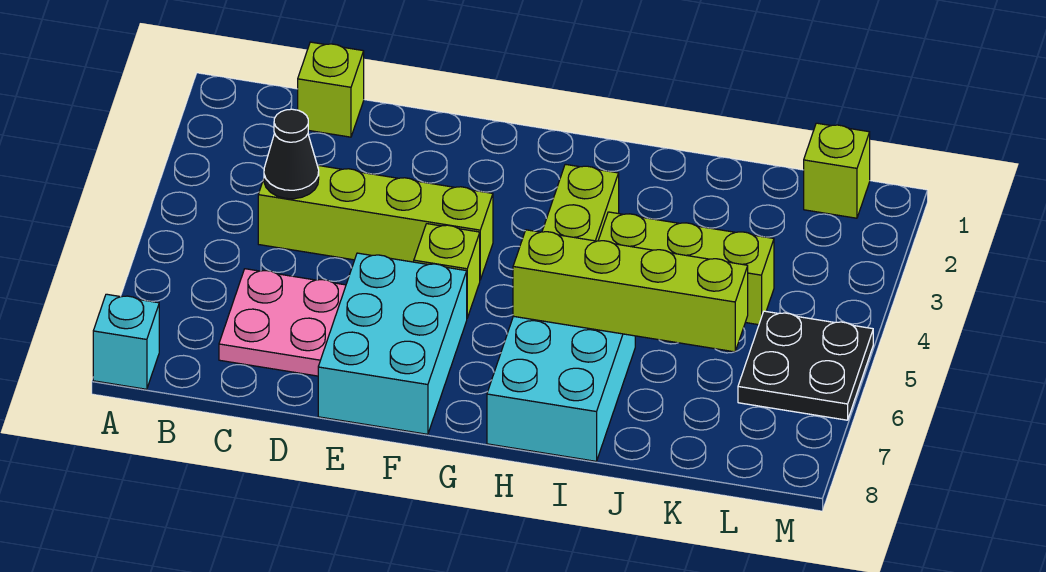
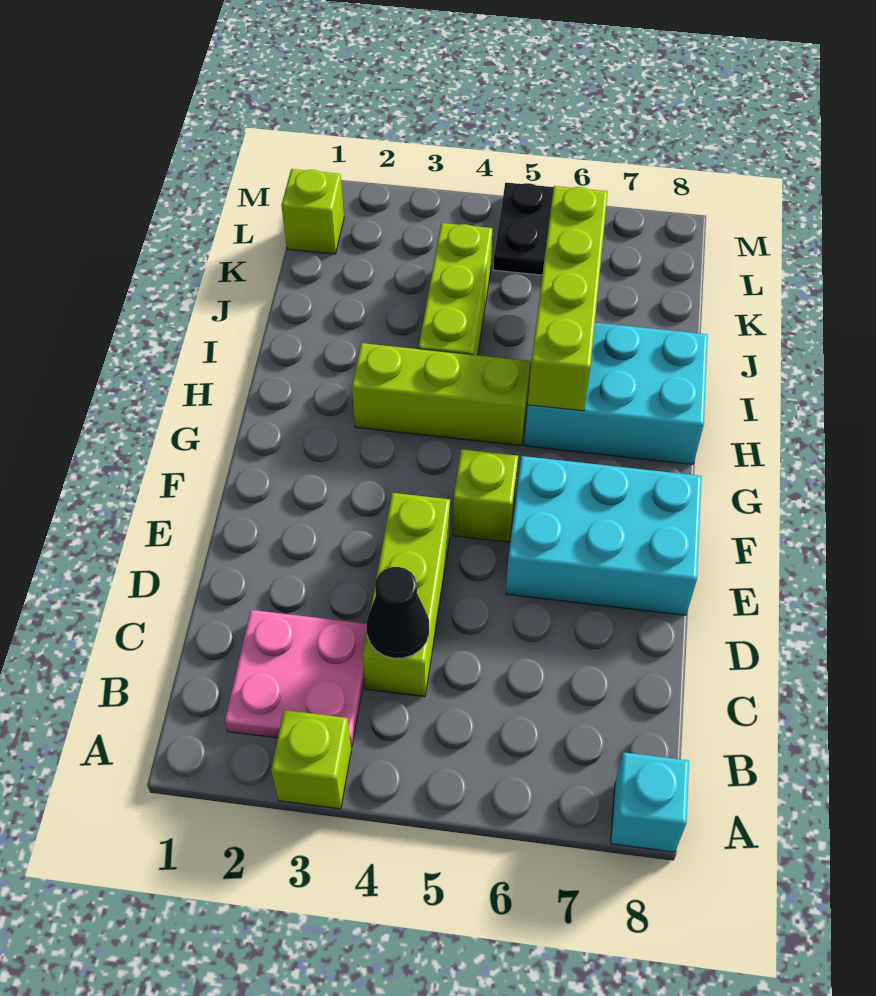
lime brick C1 level 1 -> lime brick A3 level 1
lime brick C4:F4 level 1 -> lime brick C4:E4 level 1
pink plate C6:D7 level 1 -> pink plate B2:C3 level 1

